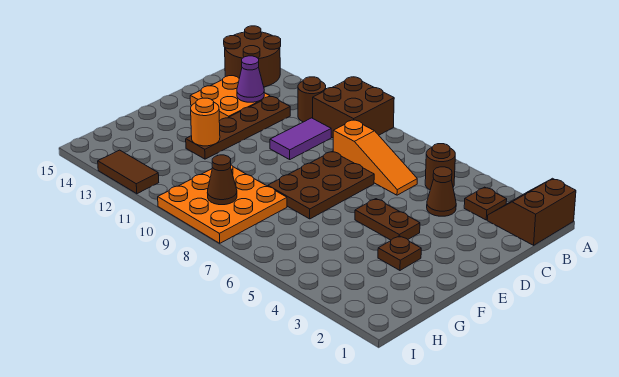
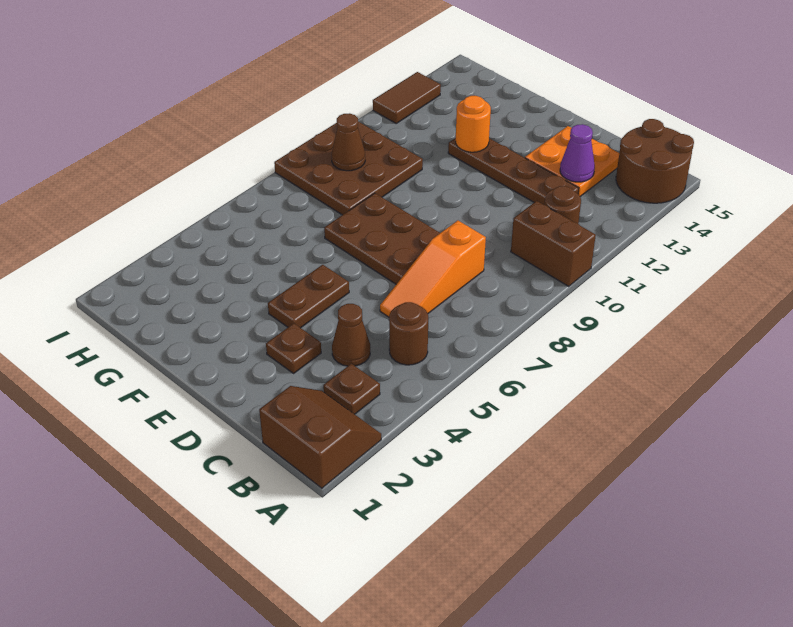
brown brick A9:B10 level 1 -> brown brick A10:B10 level 1
purple tile C10:D10 level 1 -> none
brown plate F3 level 1 -> brown plate D3 level 1
orange plate G8:I10 level 1 -> brown plate G8:I10 level 1

